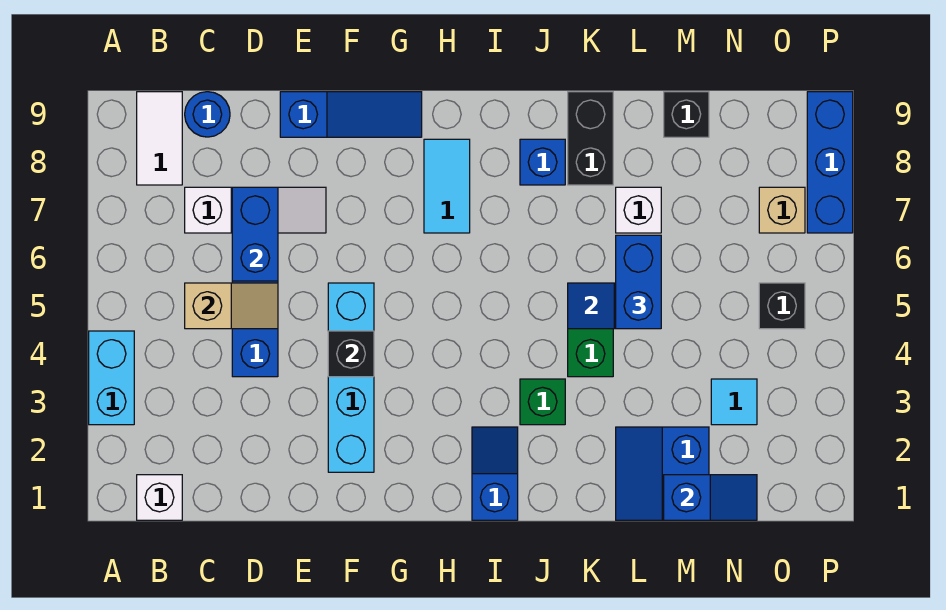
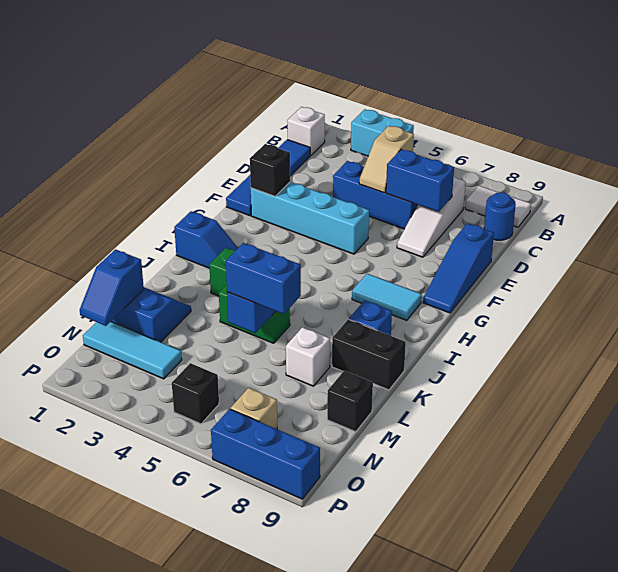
none -> blue tile C1:F1 level 1
black brick F4 level 2 -> black brick F2 level 2
cyan tile N3 level 1 -> cyan tile N1:N3 level 1

